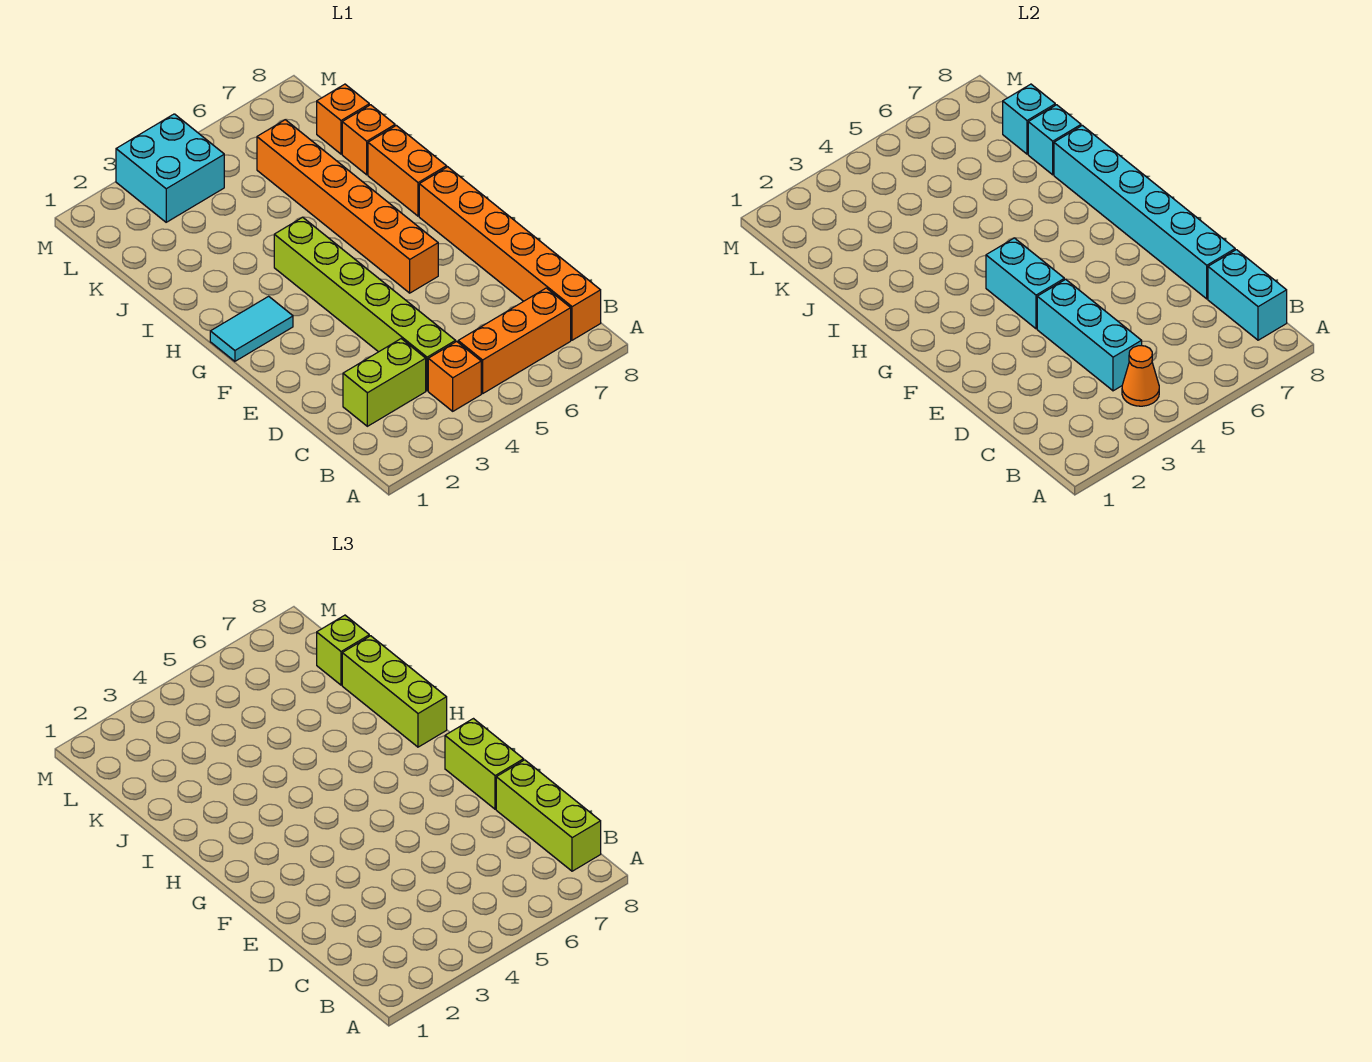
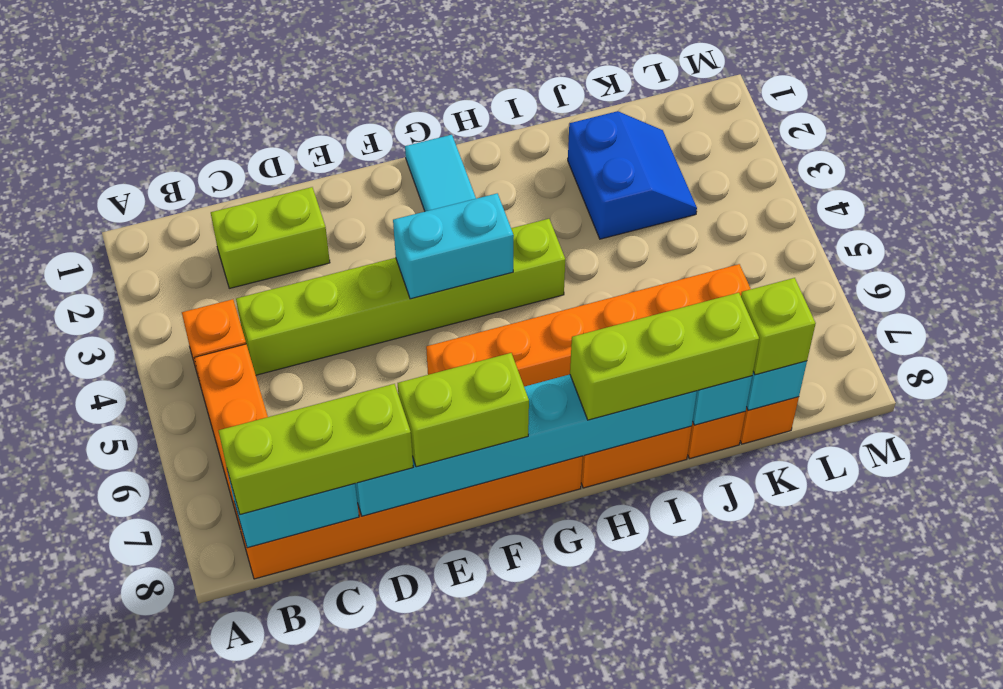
orange cone B4 level 2 -> none
lime brick C2:C3 level 1 -> lime brick C2:D2 level 1
cyan brick C4:E4 level 2 -> none
none -> blue slope J2:K3 level 1 top J
cyan brick L3:M4 level 1 -> none

